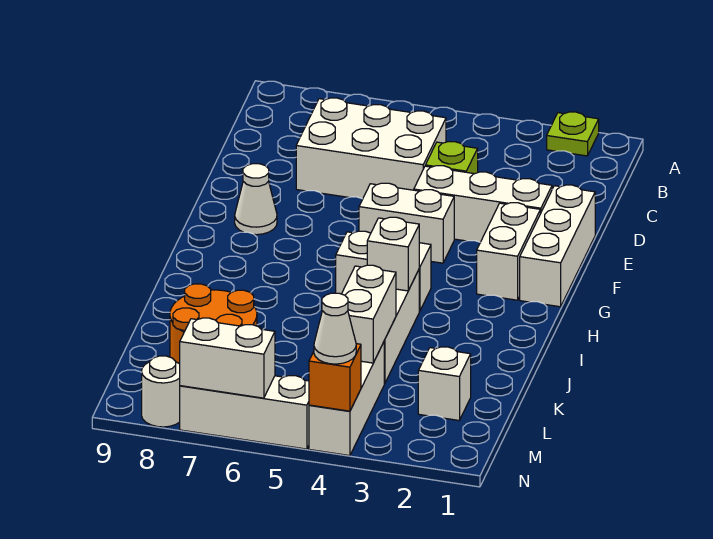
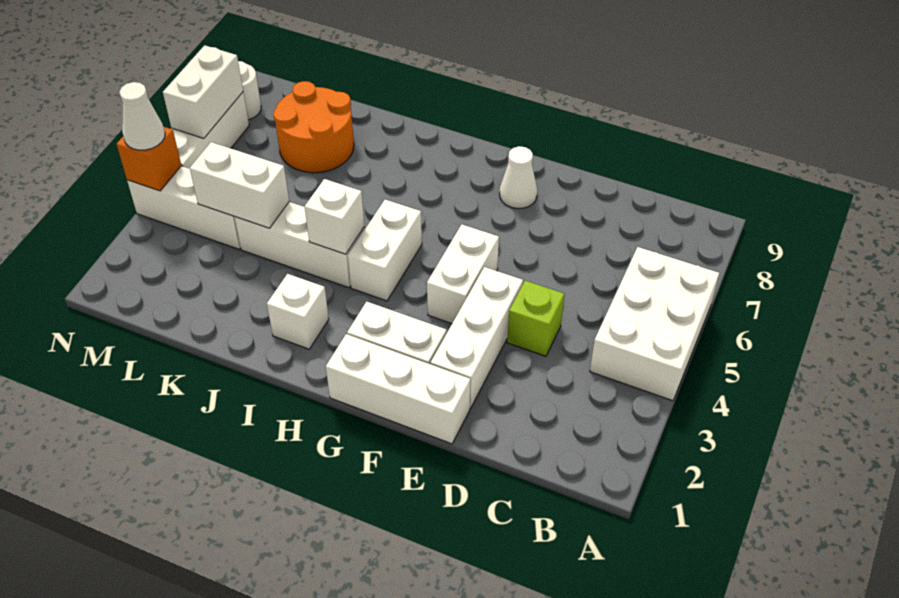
lime plate A2 level 1 -> none
white brick C5:D7 level 1 -> white brick A4:B6 level 1
white brick L2 level 1 -> white brick I2 level 1

